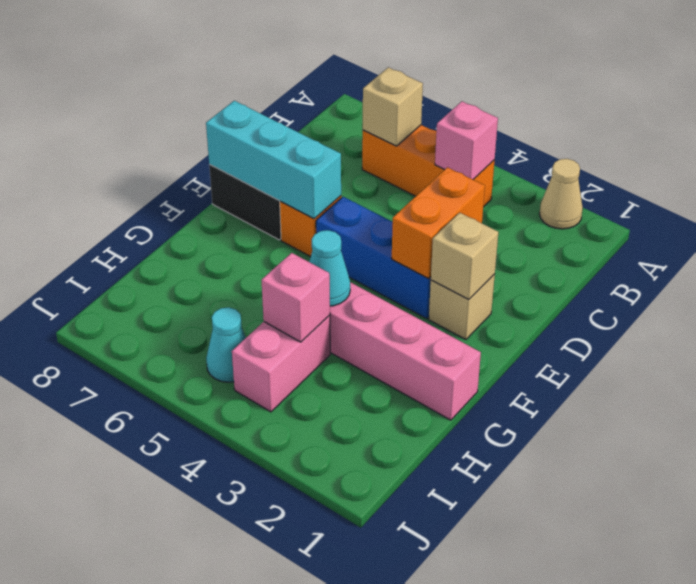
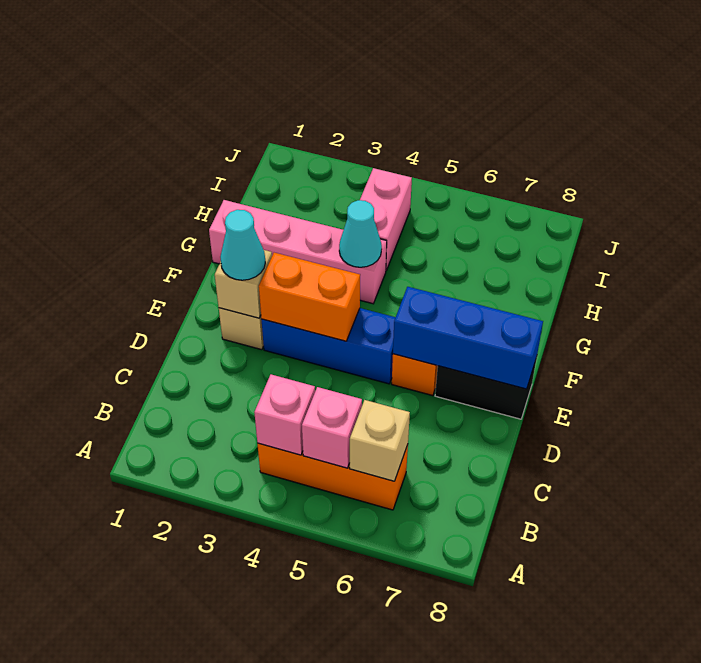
tan cone A2 level 1 -> none
orange brick D3:E3 level 2 -> orange brick E3:E4 level 2
cyan brick E6:E8 level 2 -> blue brick E6:E8 level 2
pink brick H4 level 2 -> pink brick B5 level 2
cyan cone I5 level 1 -> cyan cone E2 level 3

